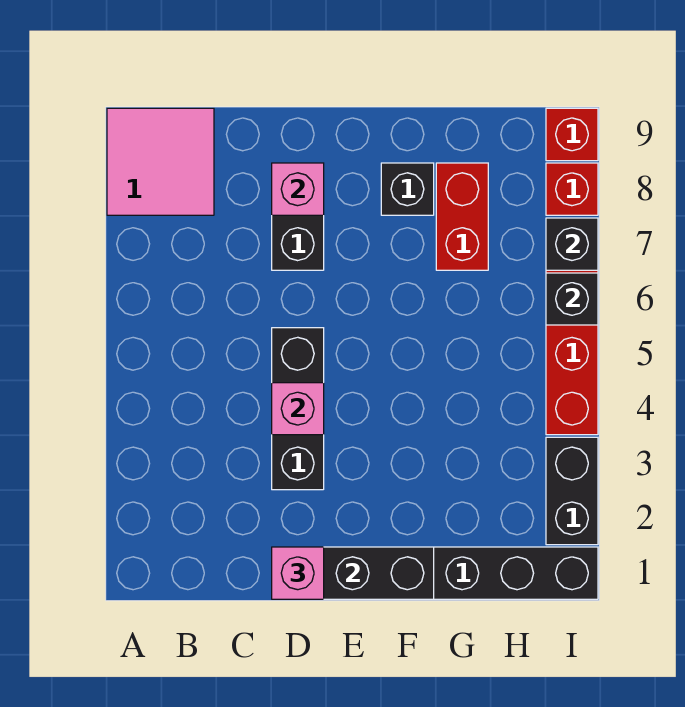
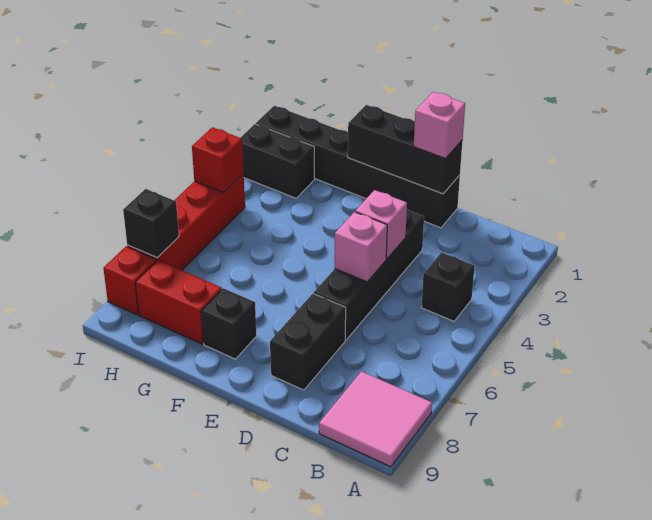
black brick D3:D5 level 1 -> black brick D3:D6 level 1
pink brick D8 level 2 -> pink brick D5 level 2
red brick G7:G8 level 1 -> red brick G8:H8 level 1
black brick I2:I3 level 1 -> black brick H2:I2 level 1
black brick I6 level 2 -> black brick B4 level 1
red brick I9 level 1 -> red brick I4 level 2

